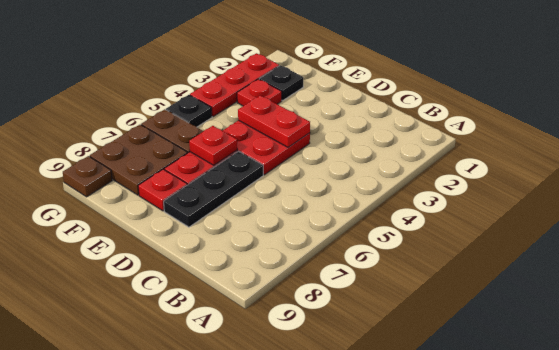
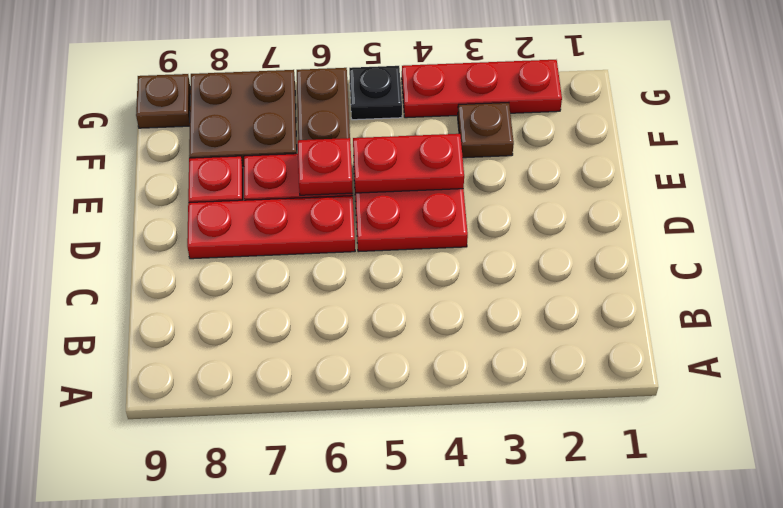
red plate D4:E4 level 2 -> red plate E4:E5 level 2
black plate D6:D8 level 1 -> red plate D6:D8 level 1
black plate F2 level 1 -> none
red plate F3 level 1 -> brown plate F3 level 1

